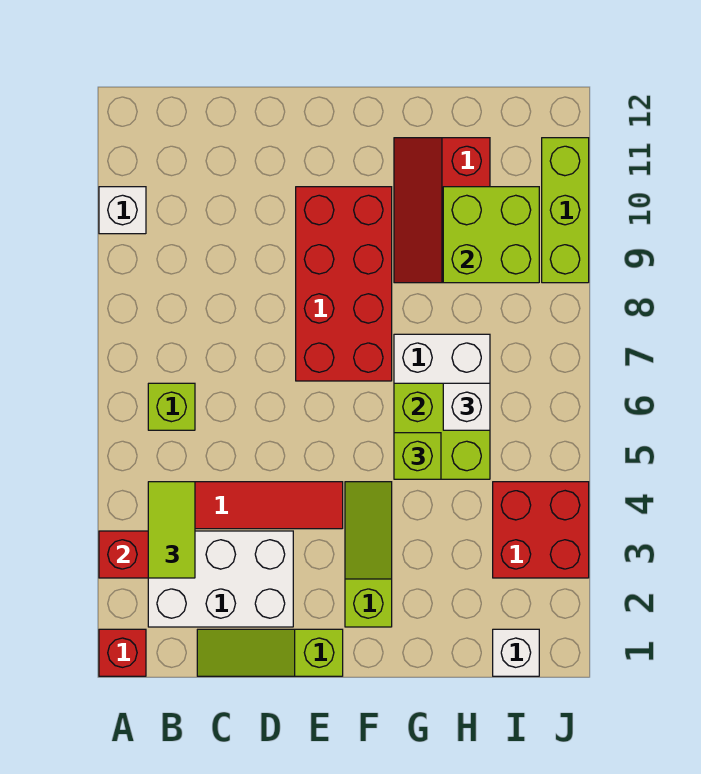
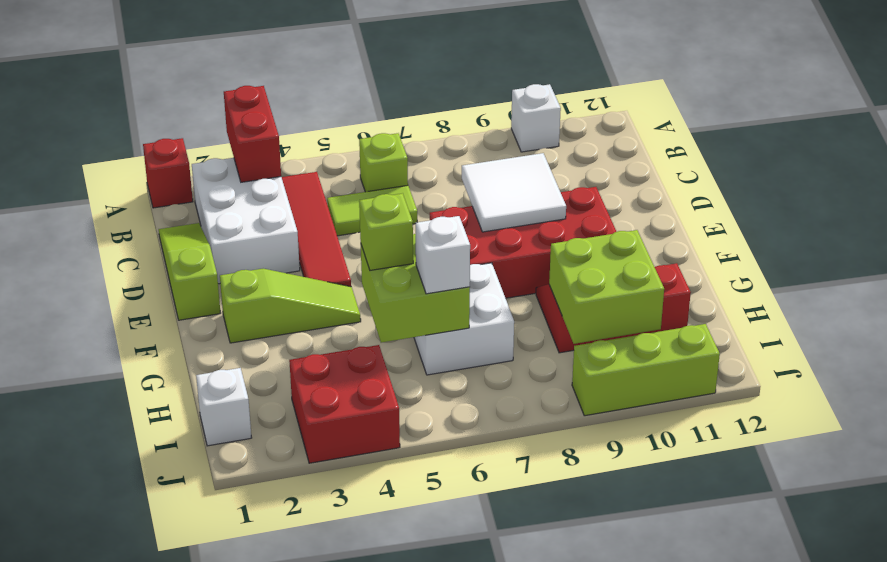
lime tile B3:B4 level 3 -> lime tile C5:C6 level 1
none -> white tile D8:E9 level 2

